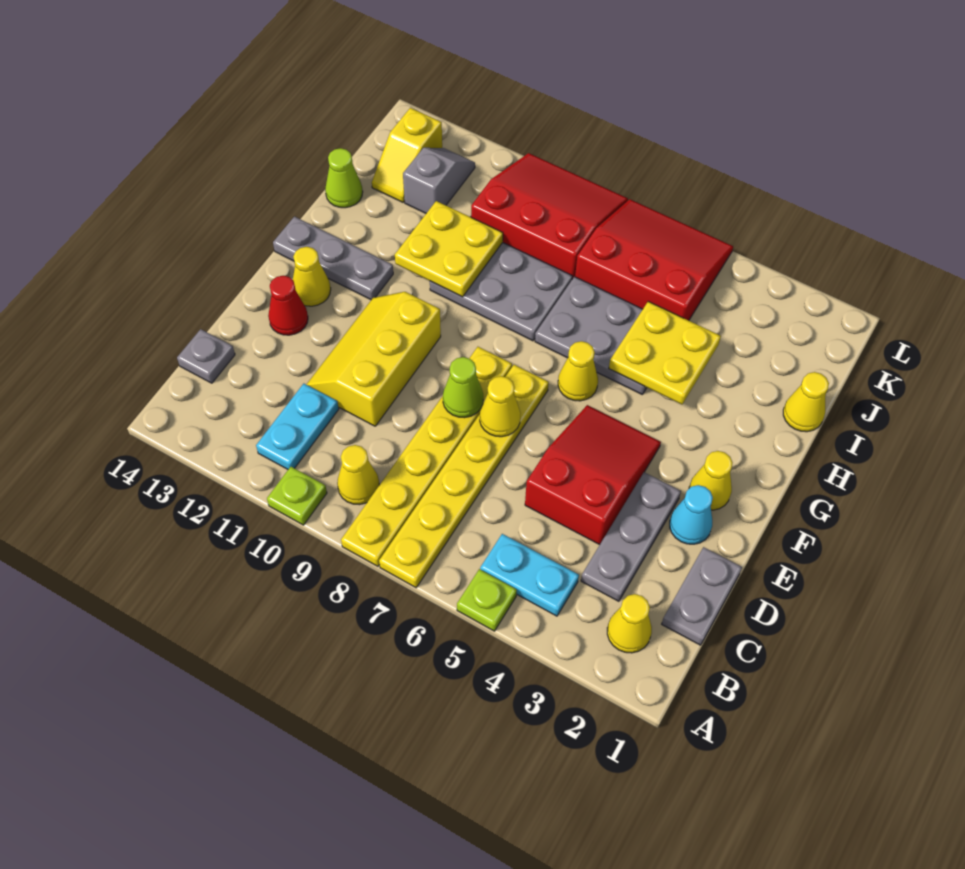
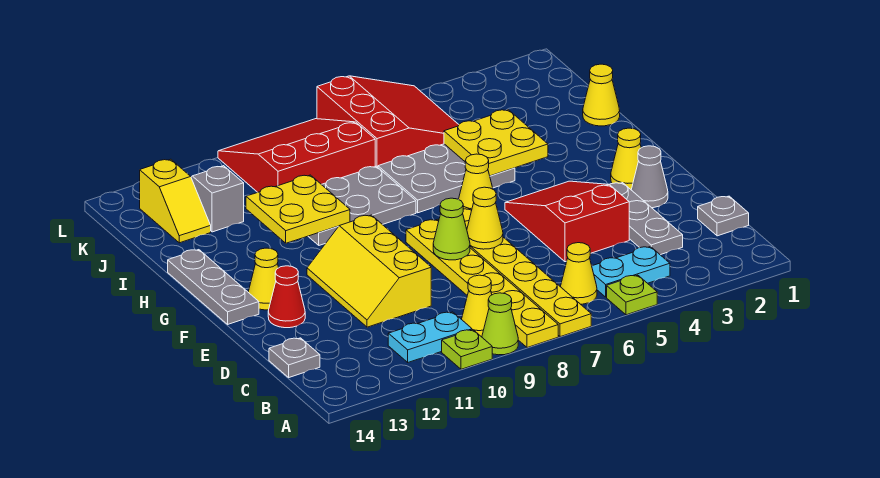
yellow cone B2 level 1 -> yellow cone B6 level 1
cyan plate B11:C11 level 1 -> cyan plate B10:B11 level 1
grey plate C1:D1 level 1 -> grey plate C1 level 1
cyan cone E2 level 1 -> grey cone E2 level 1
grey plate G12:G14 level 1 -> grey plate F14:H14 level 1
lime cone I14 level 1 -> lime cone A9 level 1
red slope J5:L7 level 1 top J -> red slope J5:L7 level 1 top 7

